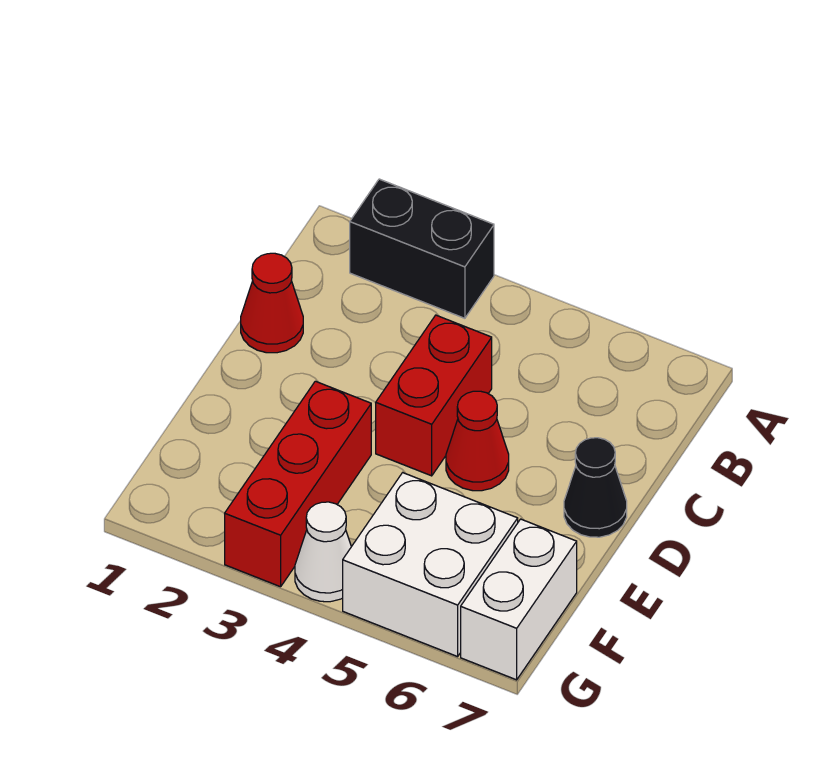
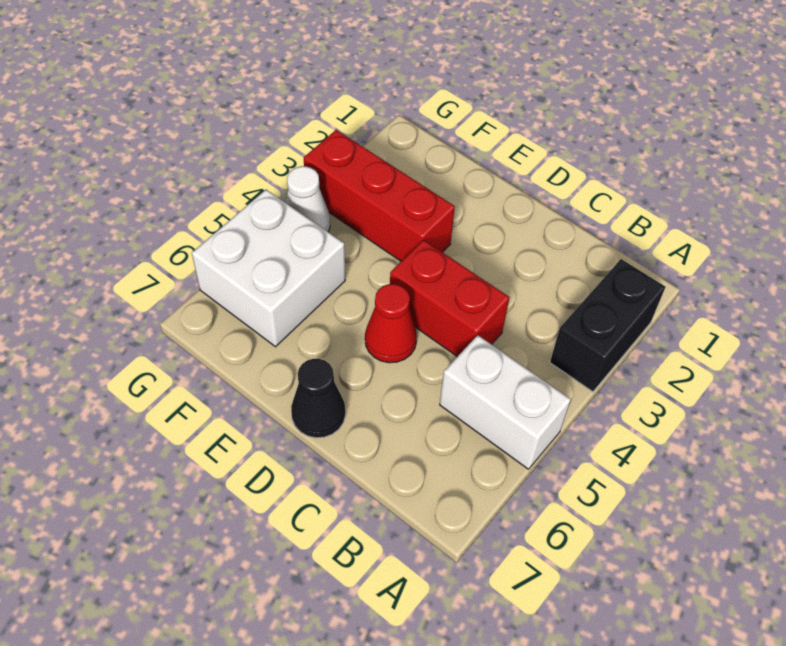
red cone C1 level 1 -> none
white brick F7:G7 level 1 -> white brick A5:B5 level 1

